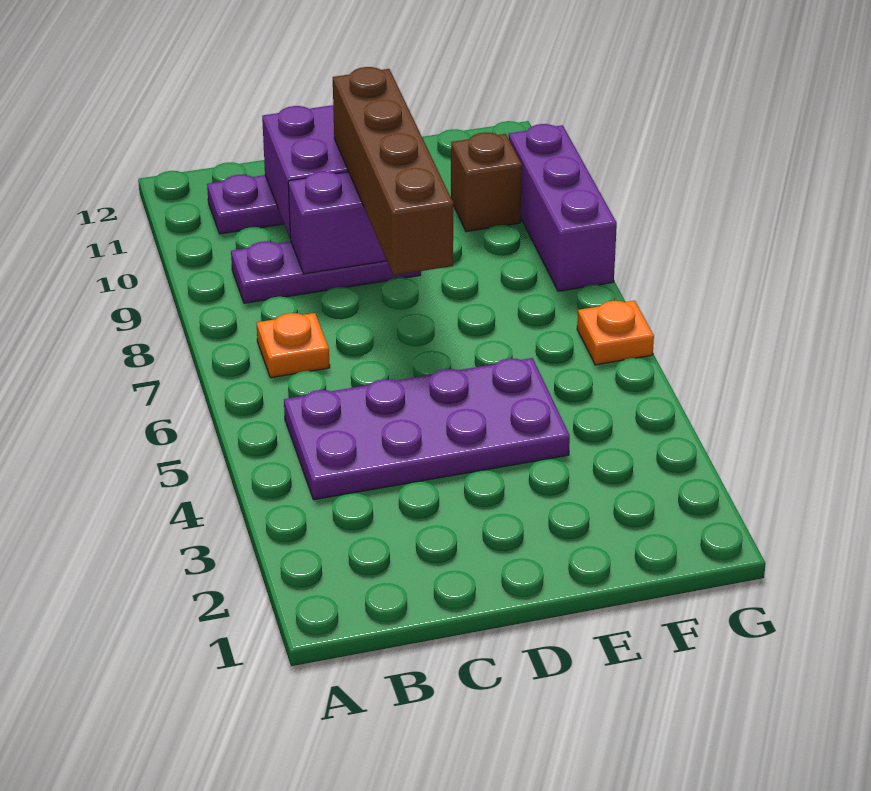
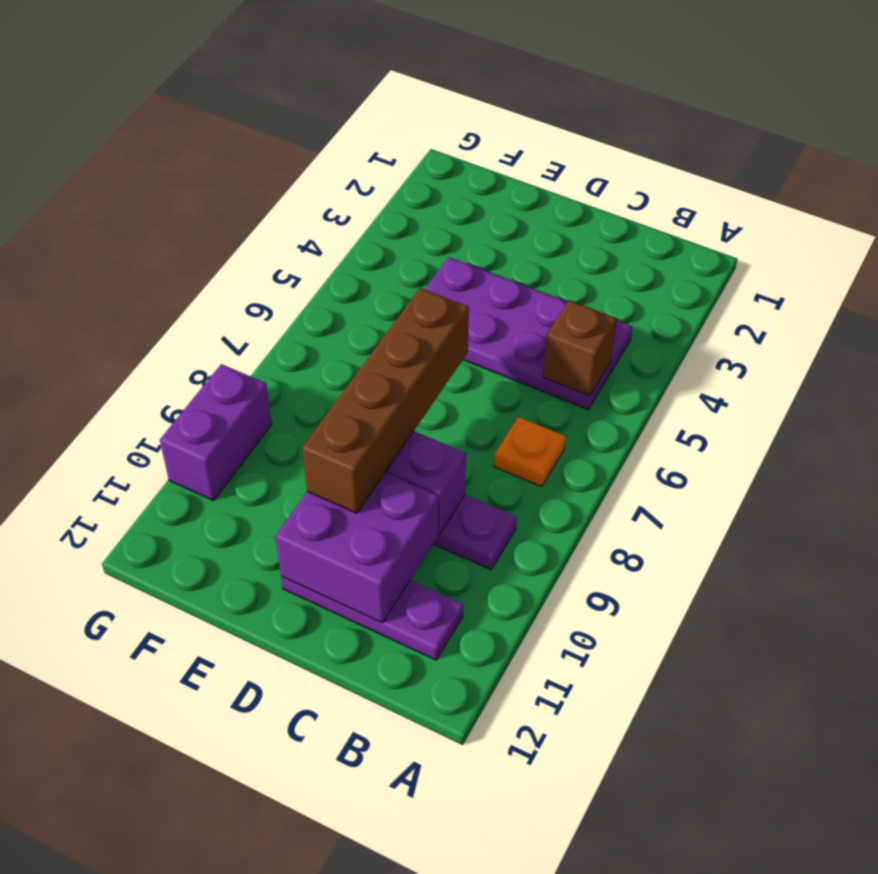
brown brick F10 level 1 -> brown brick B5 level 2
orange plate G6 level 1 -> none
purple brick G8:G10 level 1 -> purple brick G9:G10 level 1

